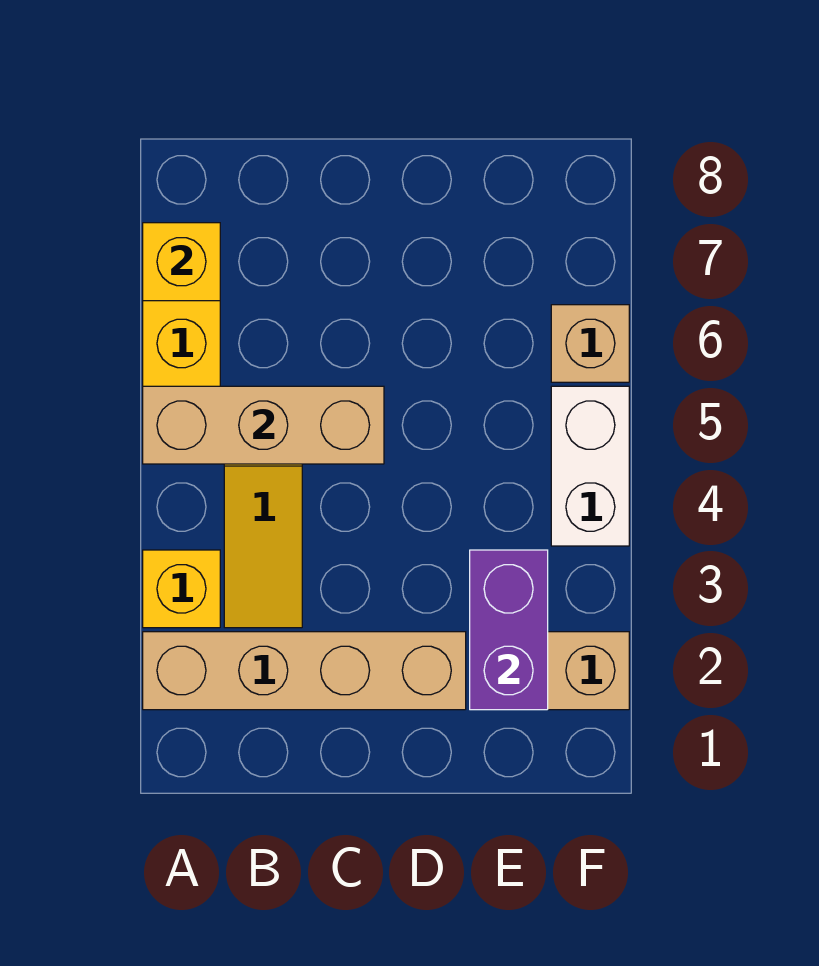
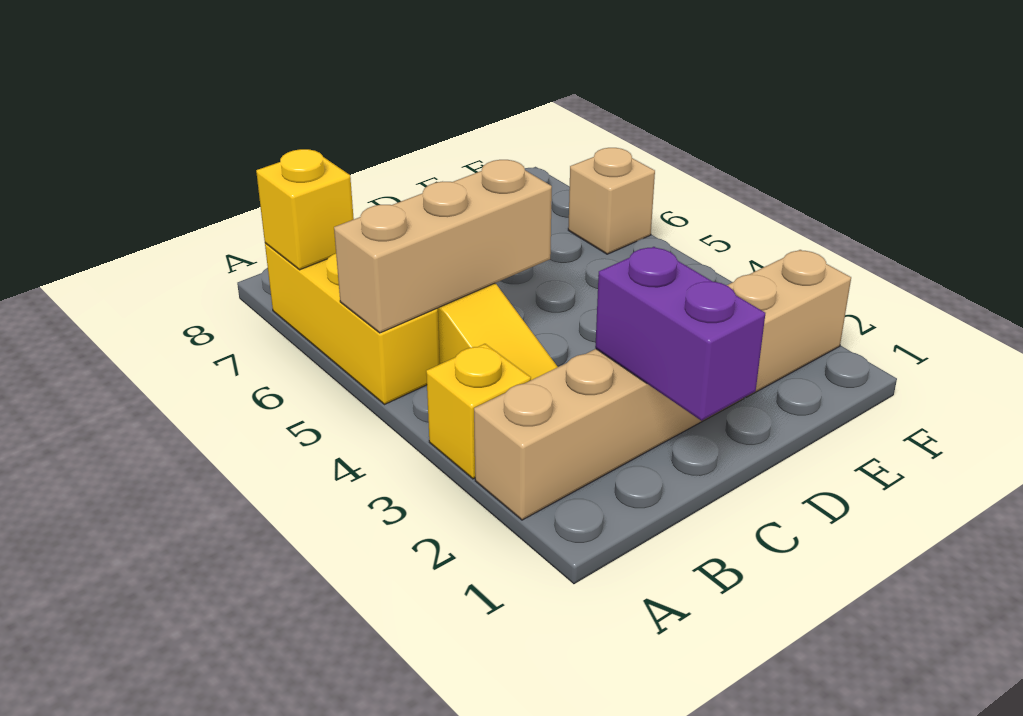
purple brick E2:E3 level 2 -> purple brick C1:C2 level 2
white brick F4:F5 level 1 -> none

